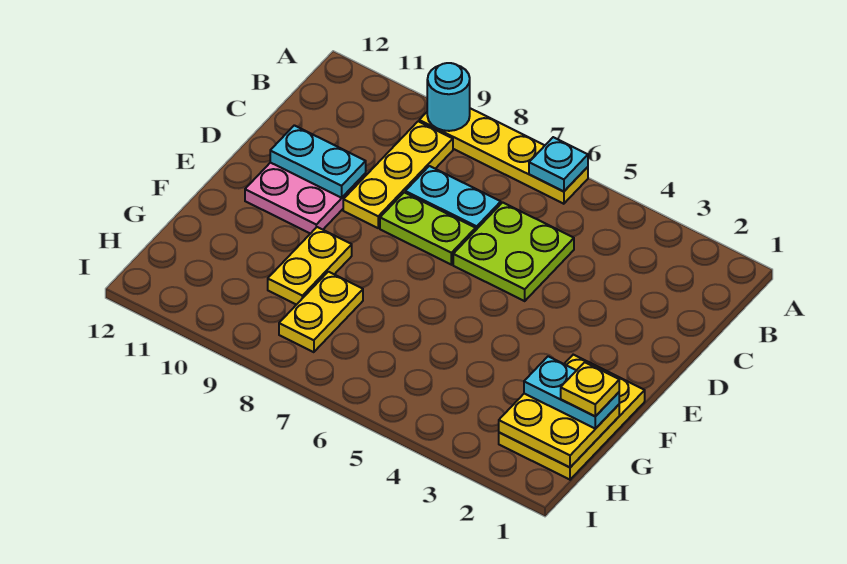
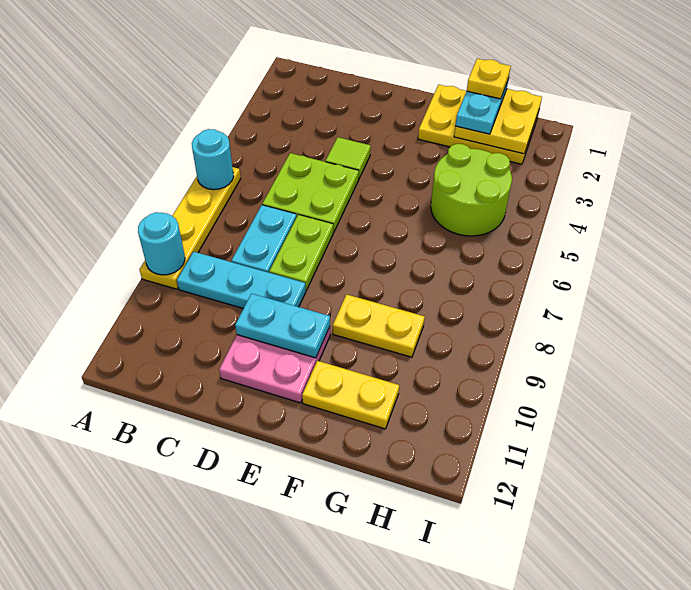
cyan plate A6 level 2 -> cyan round brick A6 level 2
yellow plate B9:D9 level 1 -> cyan plate B9:D9 level 1
none -> lime tile D4 level 1
cyan plate D10:D11 level 2 -> cyan plate D10:E10 level 2
none -> lime round brick G4:H5 level 1
yellow plate G8:H8 level 1 -> yellow plate F11:G11 level 1

